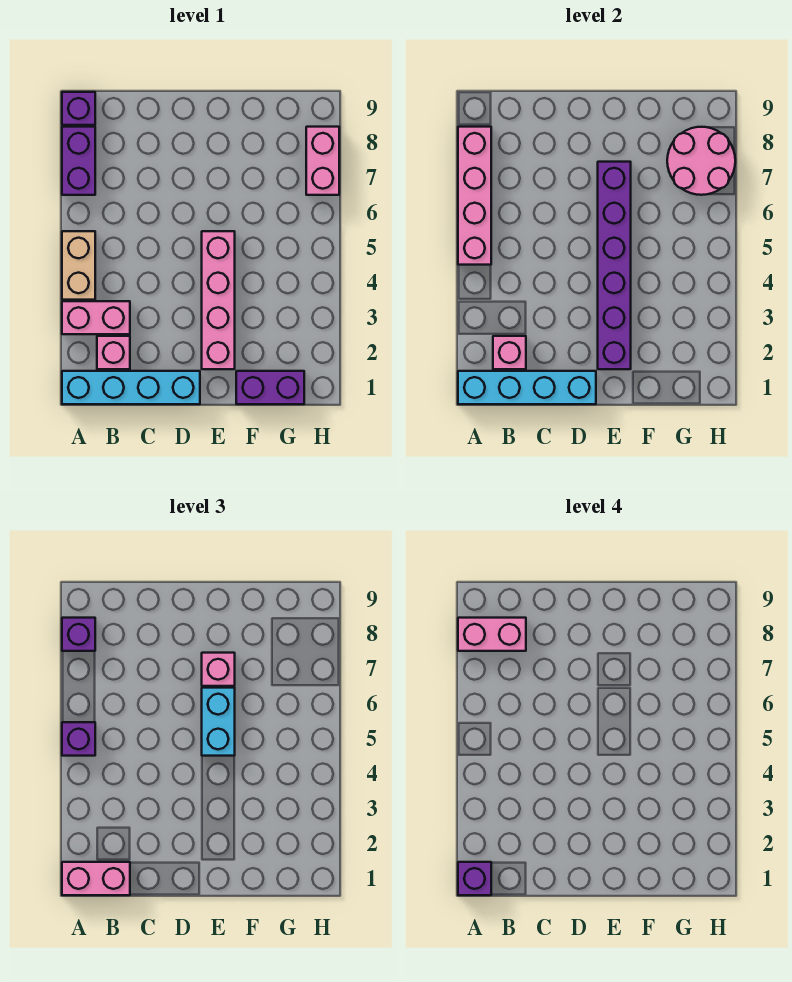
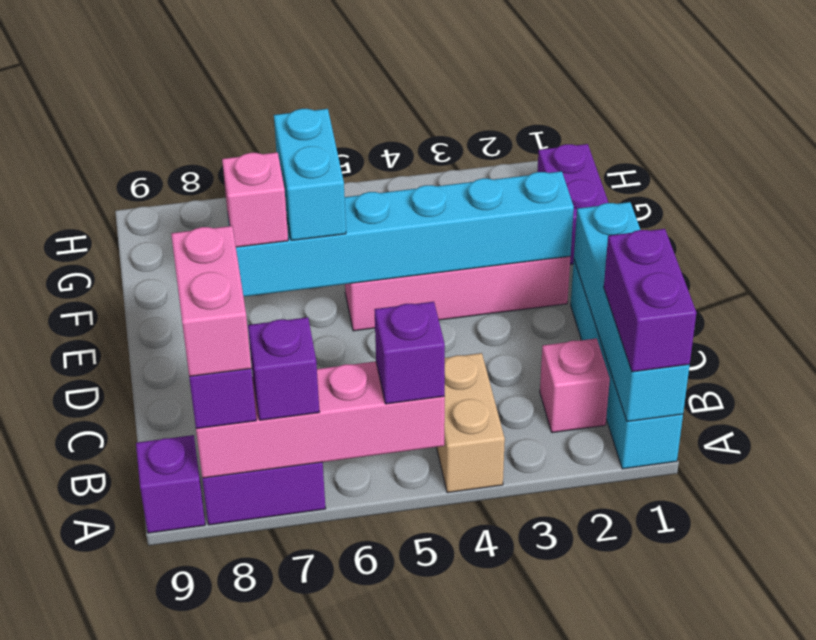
pink brick A1:B1 level 3 -> purple brick A1:B1 level 3
purple brick A1 level 4 -> purple brick A7 level 3
pink brick A3:B3 level 1 -> none
tan brick A4:A5 level 1 -> tan brick A4:B4 level 1
pink brick B2 level 2 -> none
purple brick E2:E7 level 2 -> cyan brick E2:E7 level 2
cyan brick E5:E6 level 3 -> cyan brick E6:F6 level 3
pink round brick G7:H8 level 2 -> none
pink brick H7:H8 level 1 -> none

